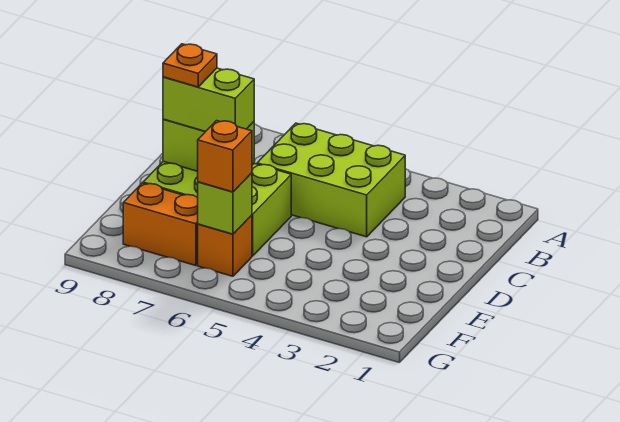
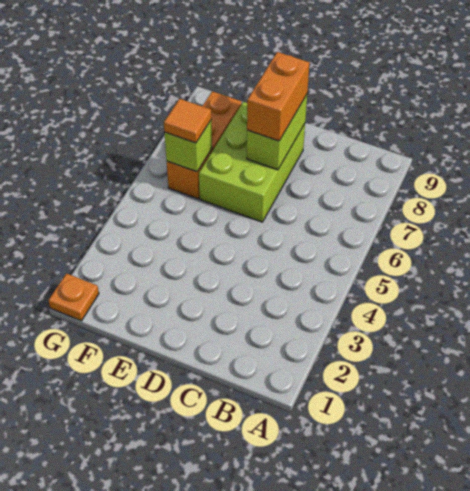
lime brick B4:C6 level 1 -> none
lime brick D7:D8 level 3 -> orange brick D7:D8 level 3
orange plate D8 level 4 -> orange plate G1 level 1
orange brick F6 level 3 -> orange tile F6 level 3

